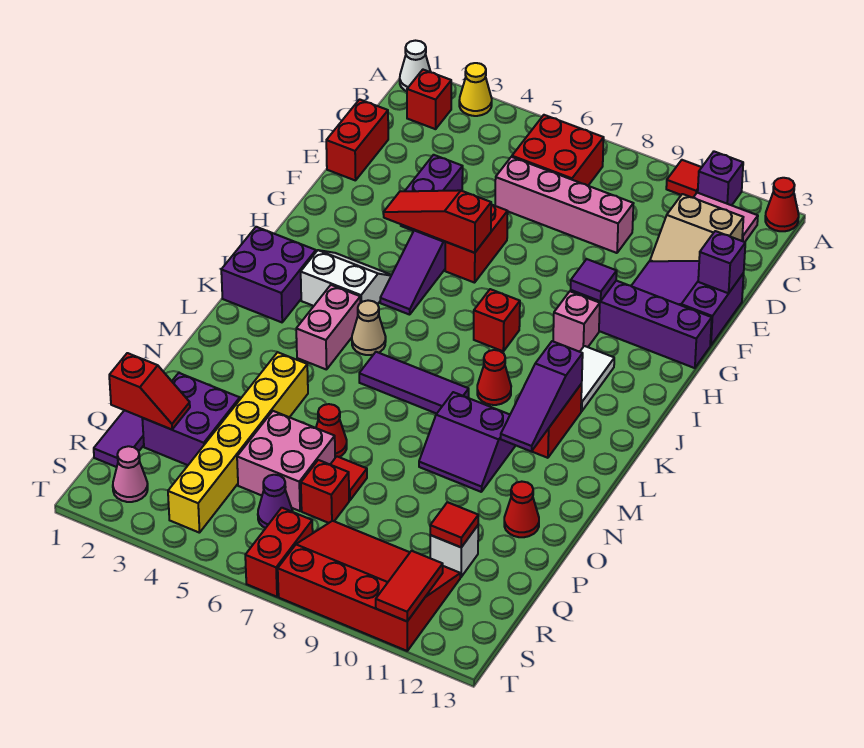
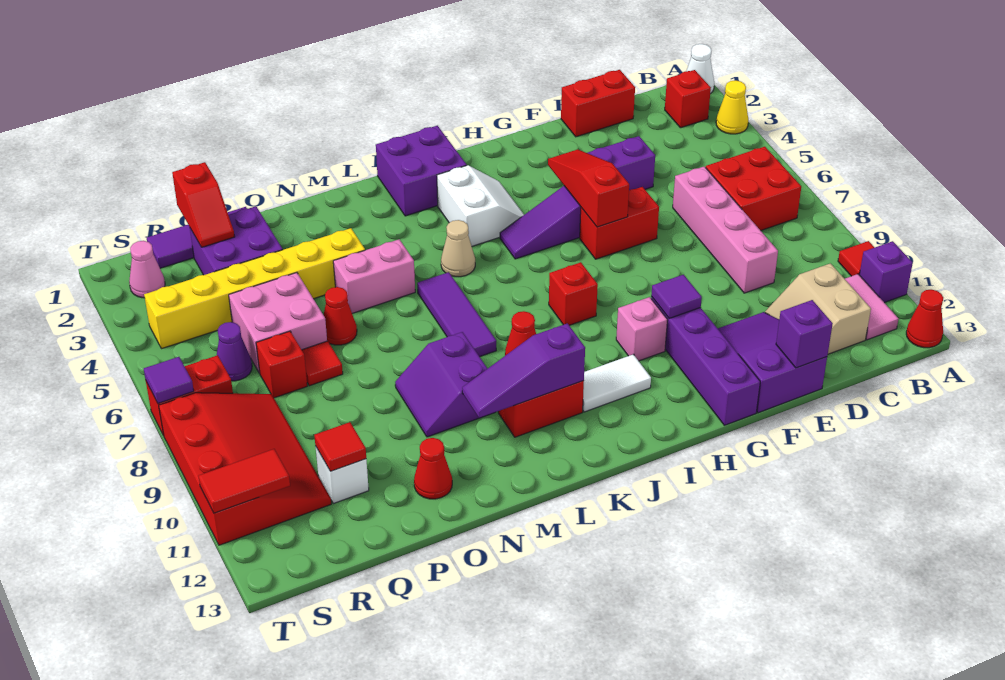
pink brick K4:L4 level 1 -> pink brick M5:N5 level 1
none -> purple tile T7 level 2

